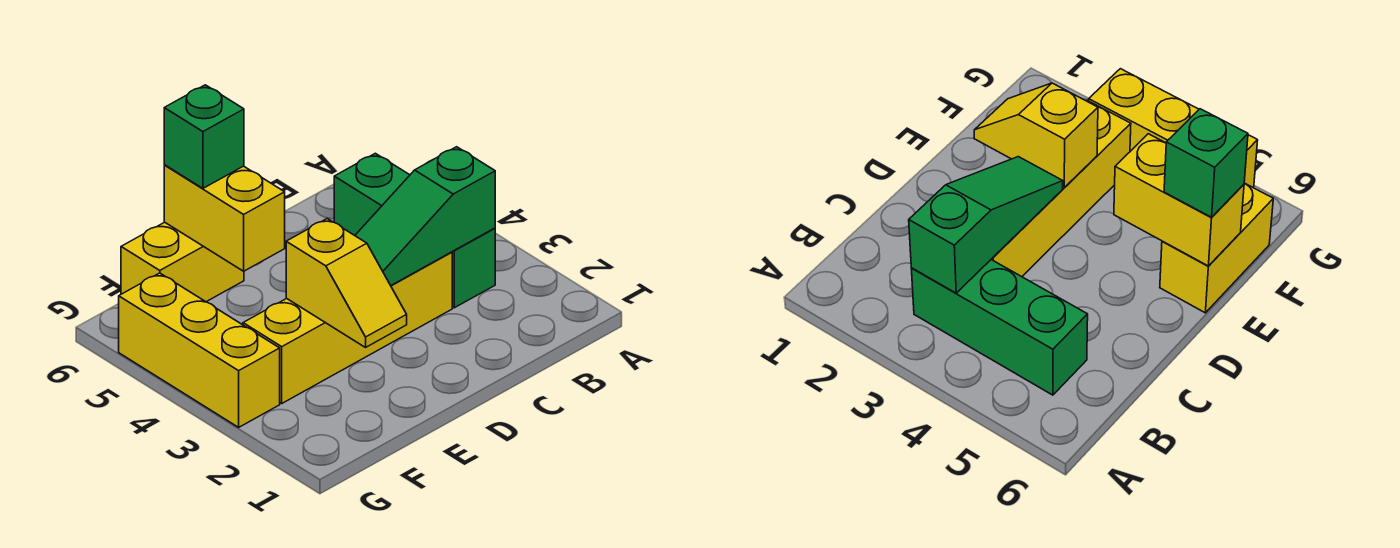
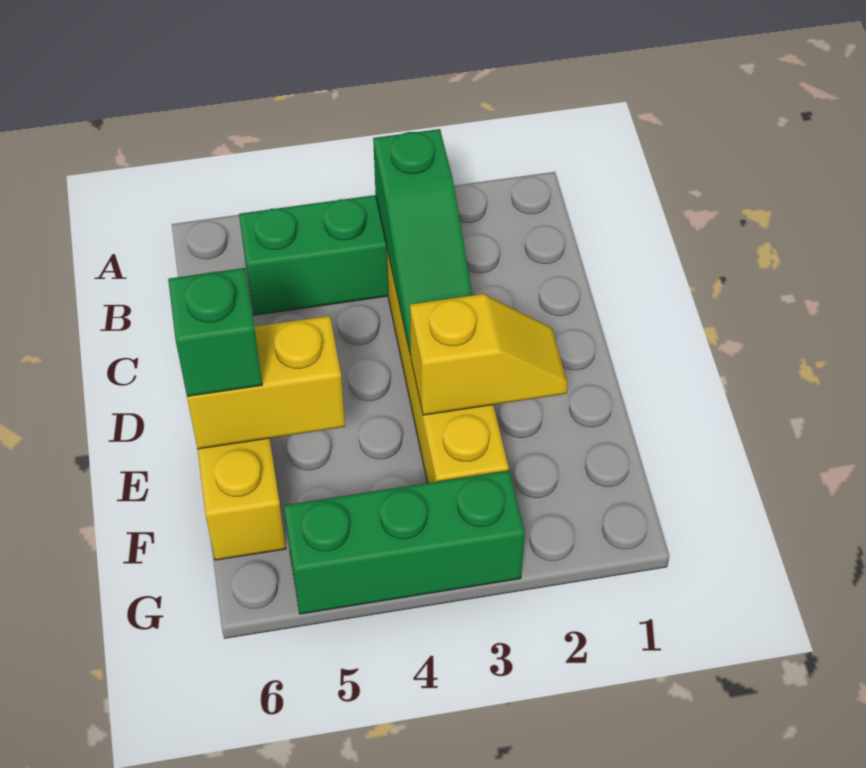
yellow brick G3:G5 level 1 -> green brick G3:G5 level 1

